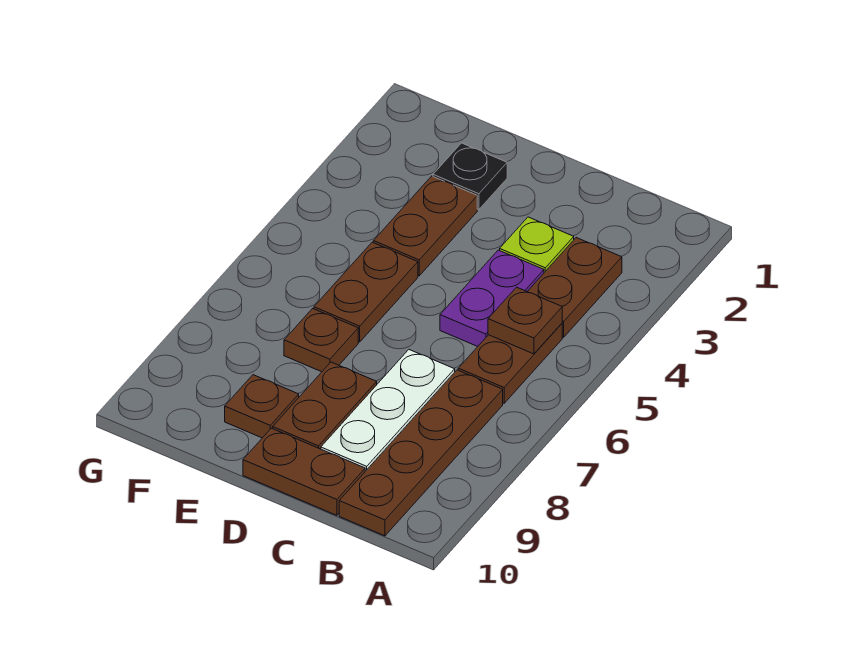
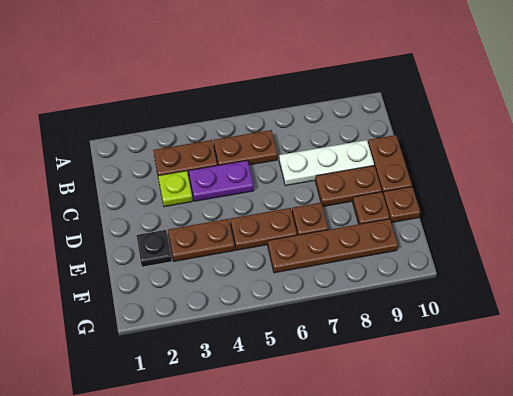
brown plate B5 level 2 -> brown plate E10 level 1
brown plate B7:B10 level 1 -> brown plate F6:F9 level 1

